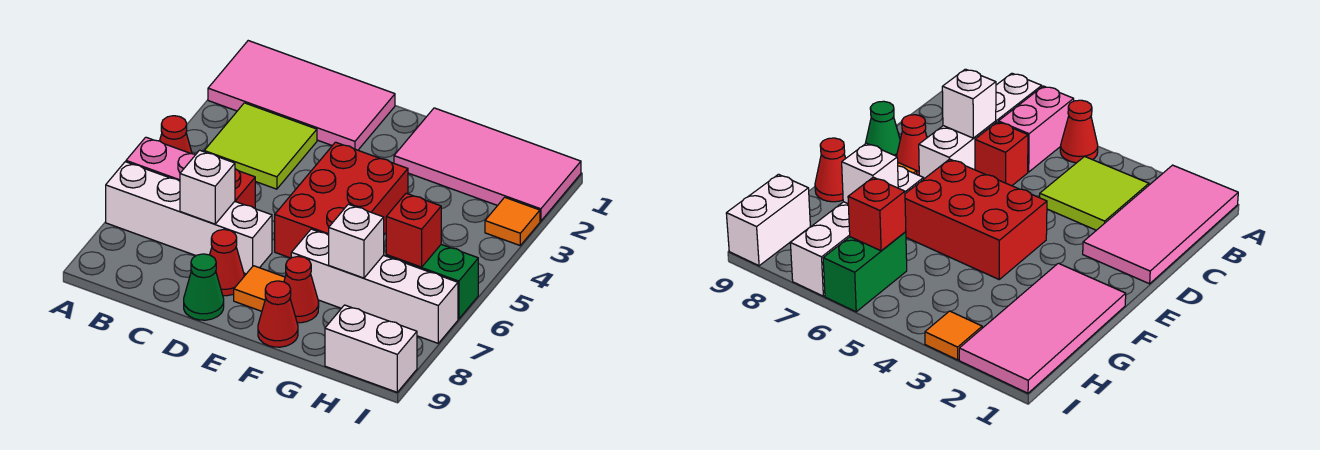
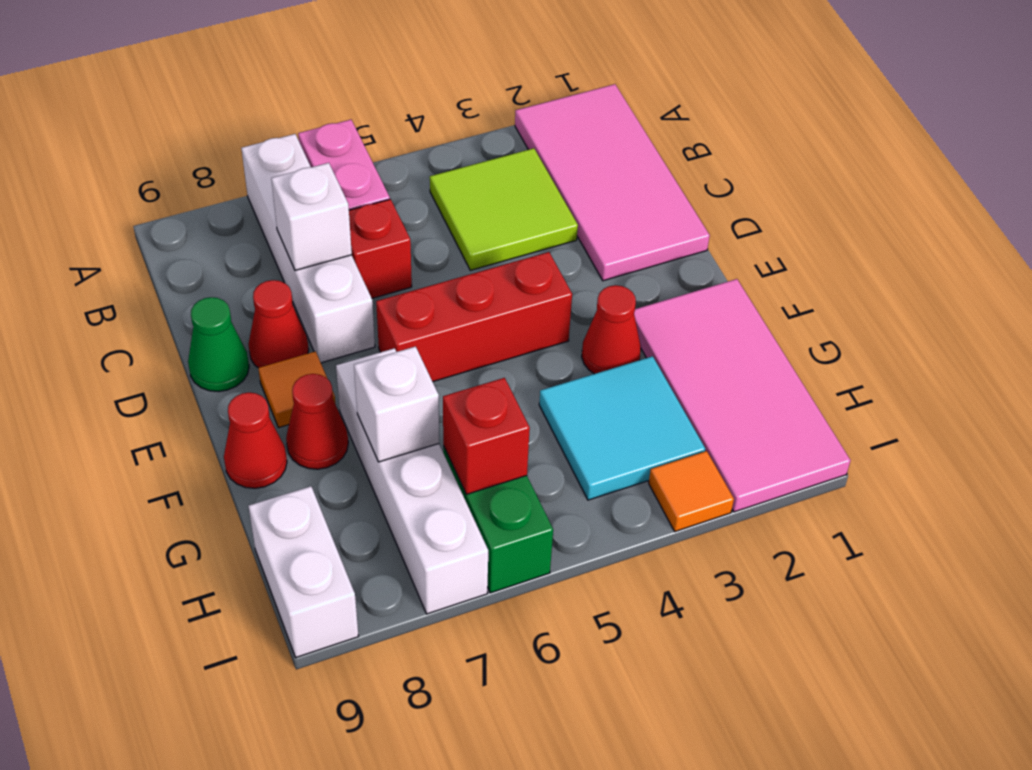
red cone A5 level 1 -> red cone F3 level 1
red brick E4:F6 level 1 -> red brick E4:E6 level 1
none -> cyan tile G3:H4 level 1

